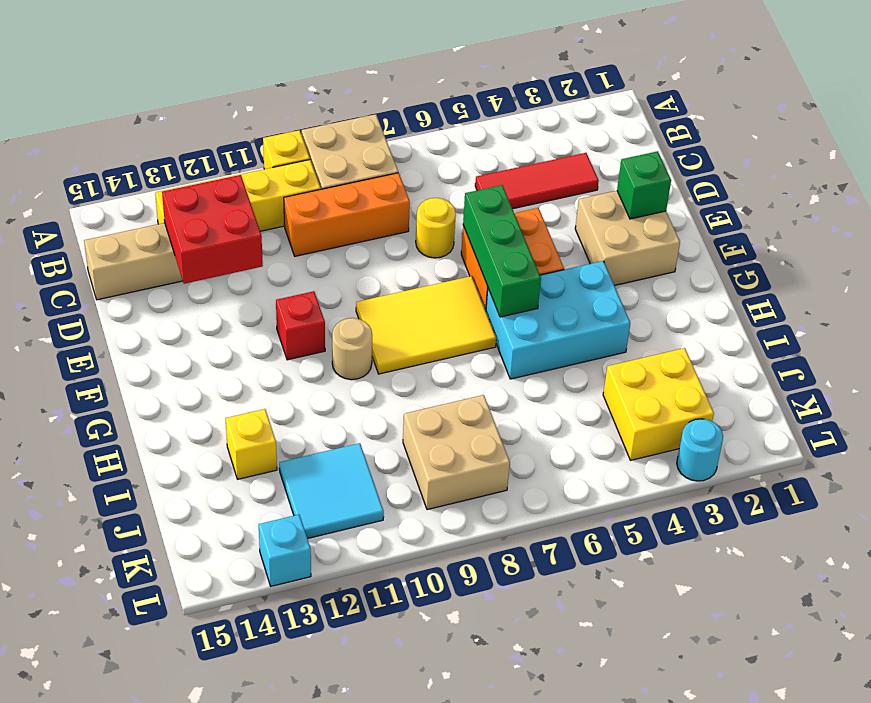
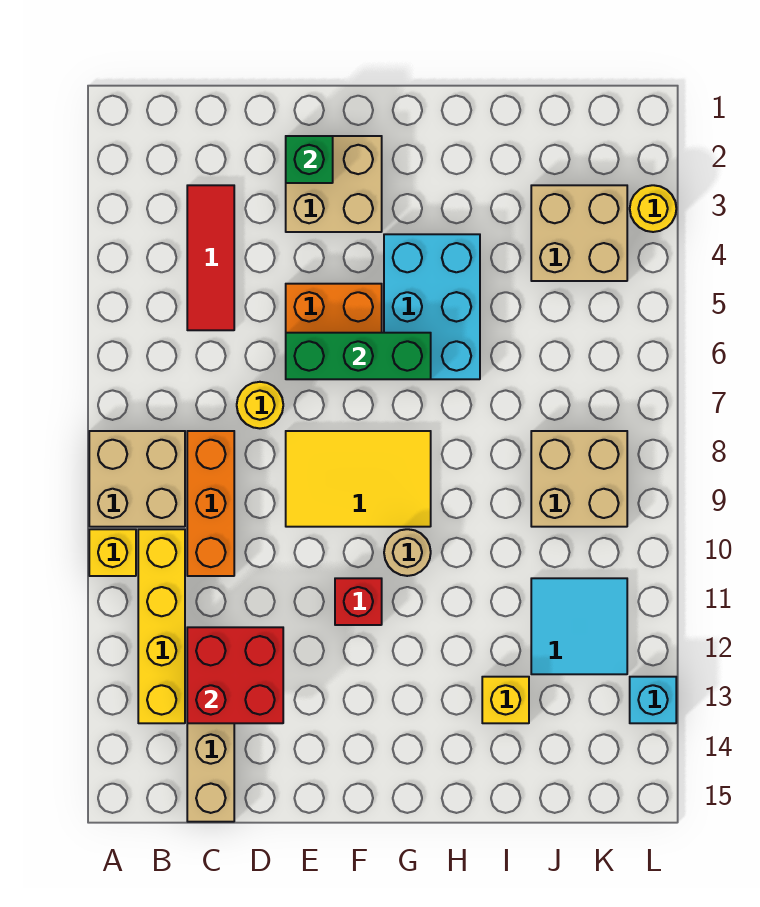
yellow tile F7:G9 level 1 -> yellow tile E8:G9 level 1
yellow brick J3:K4 level 1 -> tan brick J3:K4 level 1
cyan round brick L3 level 1 -> yellow round brick L3 level 1

